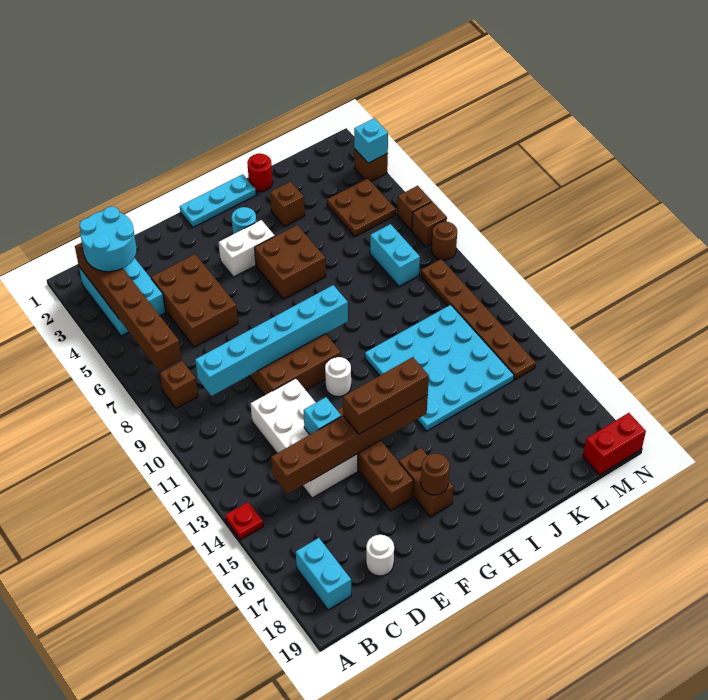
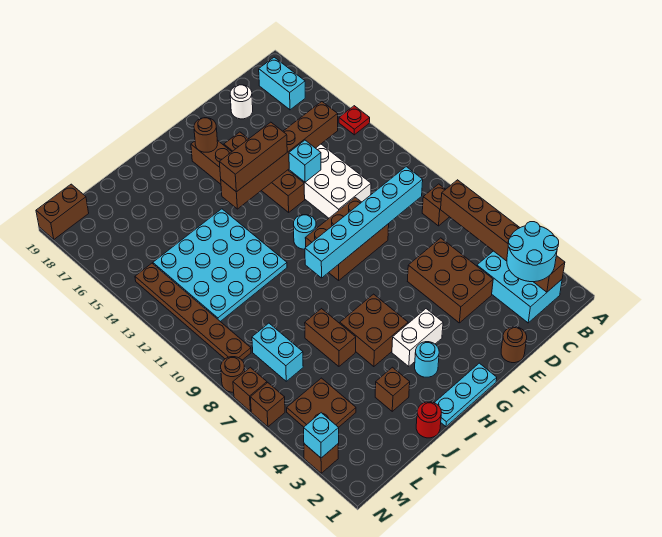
none -> brown round brick E1 level 1
white round brick G11 level 1 -> cyan round brick G11 level 1
none -> brown brick J6:J7 level 1
red brick M19:N19 level 1 -> brown brick M19:N19 level 1

